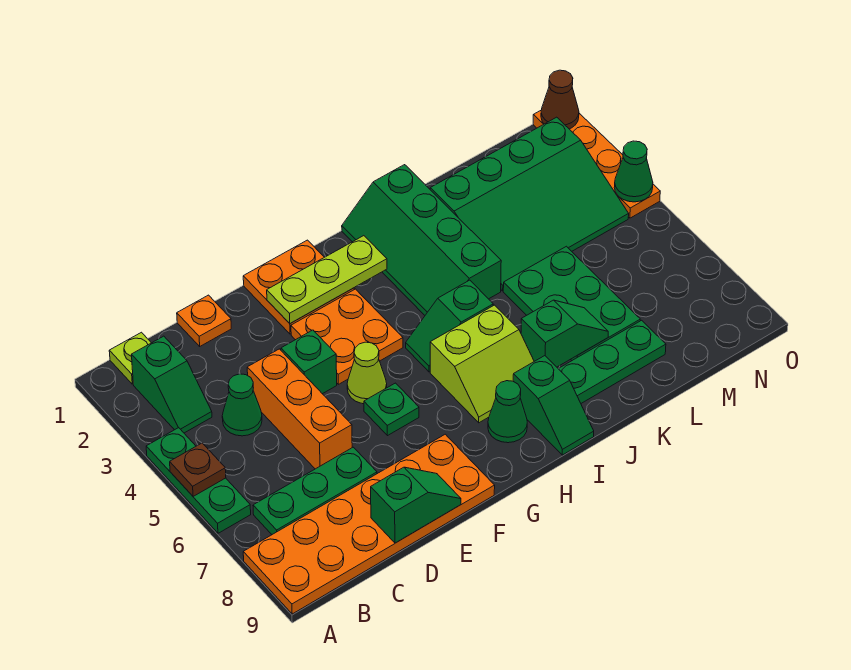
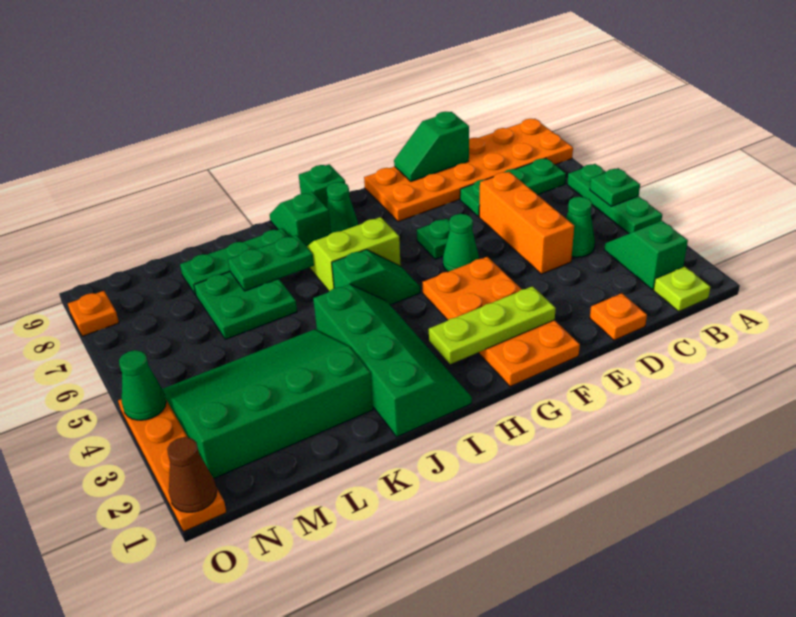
brown plate A5 level 2 -> green plate A5 level 2
green brick E4 level 1 -> green brick H9 level 1
lime cone F5 level 1 -> green cone F5 level 1
green slope J7:K7 level 2 top J -> green plate J7:K7 level 2
green plate K5:L7 level 1 -> green plate K6:L7 level 1
none -> orange plate O8 level 1

